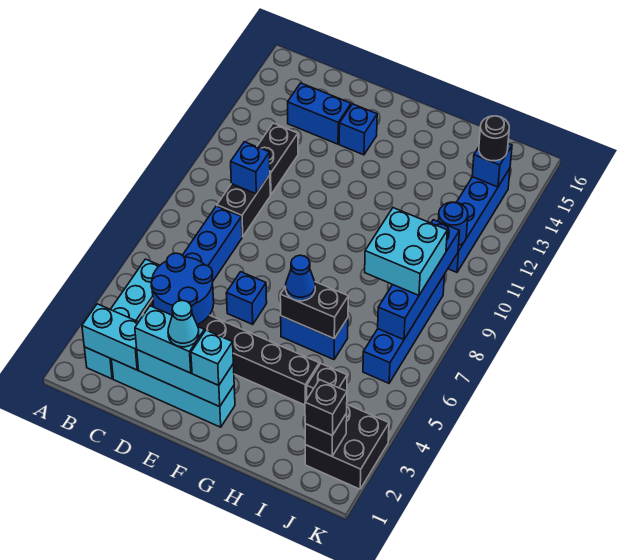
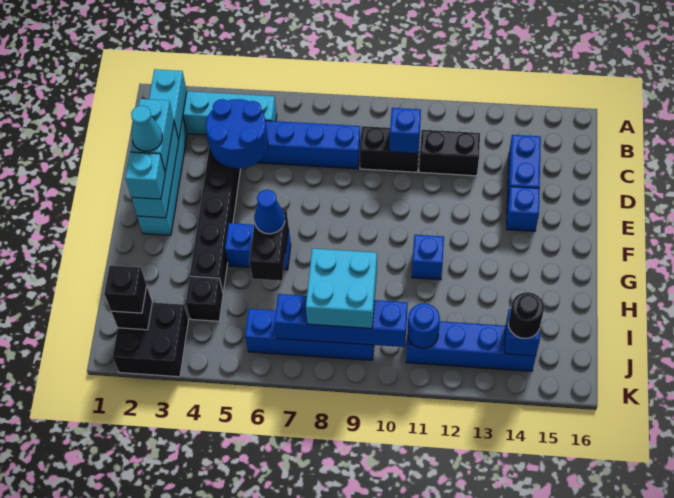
blue brick E6 level 1 -> blue brick G11 level 1
blue brick G6:H6 level 1 -> blue brick G5:G6 level 1

